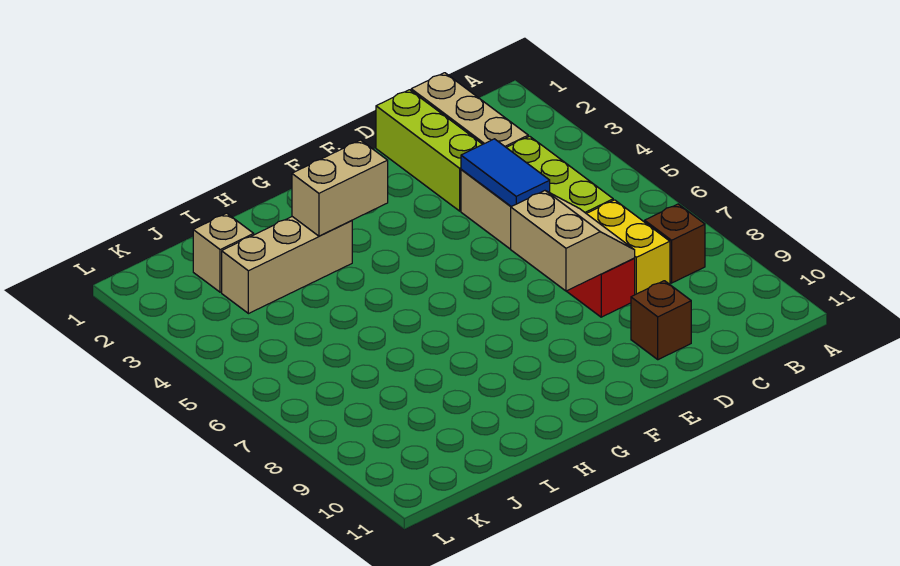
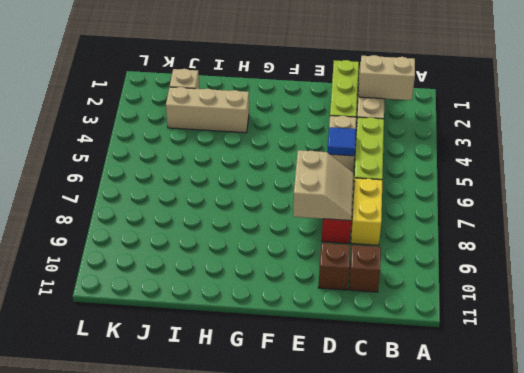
brown brick B8 level 1 -> brown brick C10 level 1
blue tile D4:D5 level 2 -> blue tile D5 level 2
tan brick G3:H3 level 2 -> tan brick B2:C2 level 2

